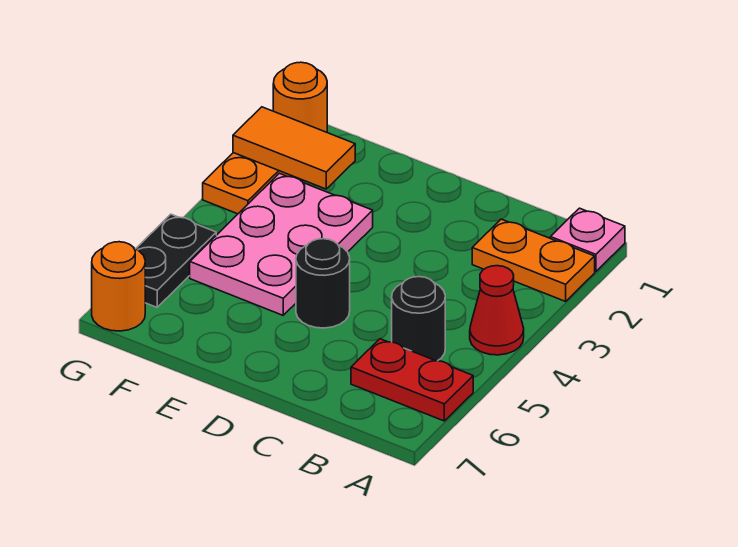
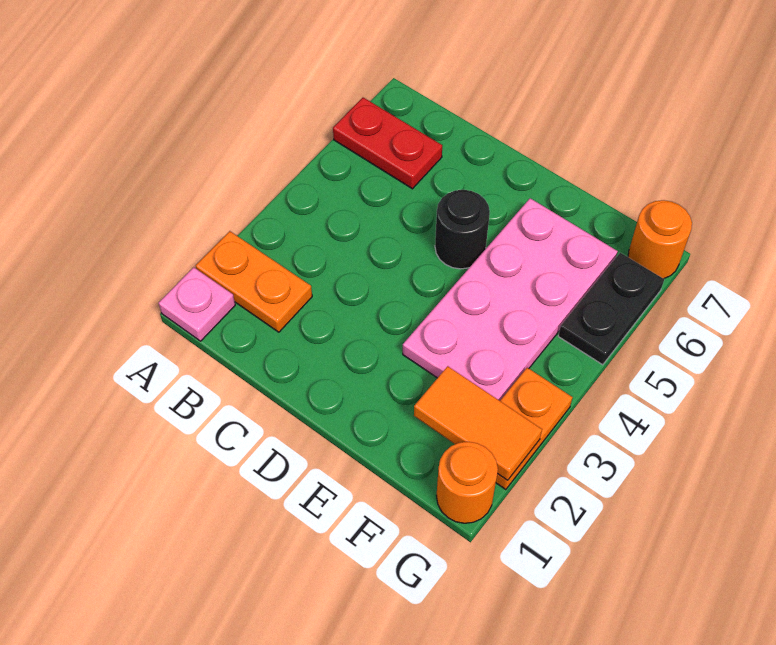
red cone A4 level 1 -> none
black round brick B5 level 1 -> none
pink plate E3:F5 level 1 -> pink plate E3:F6 level 1

